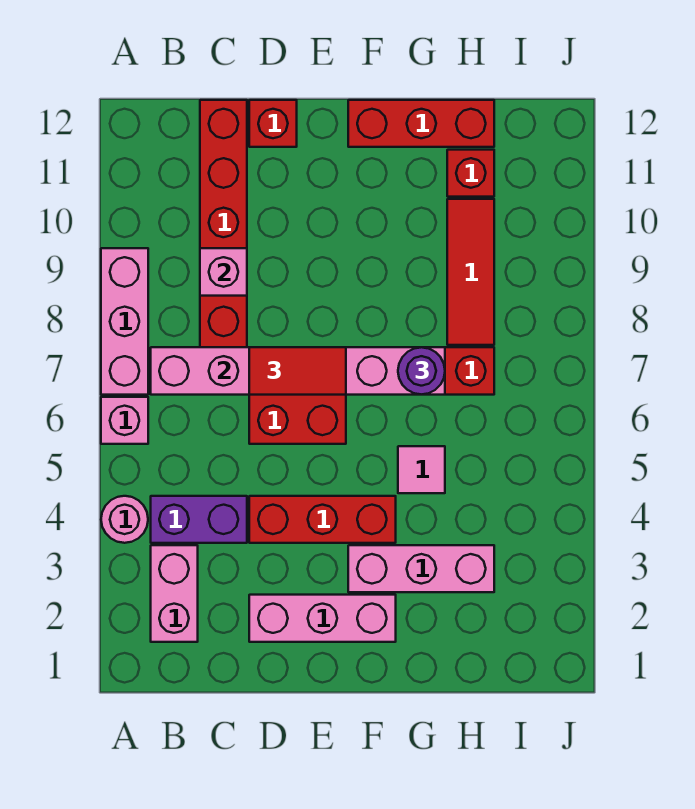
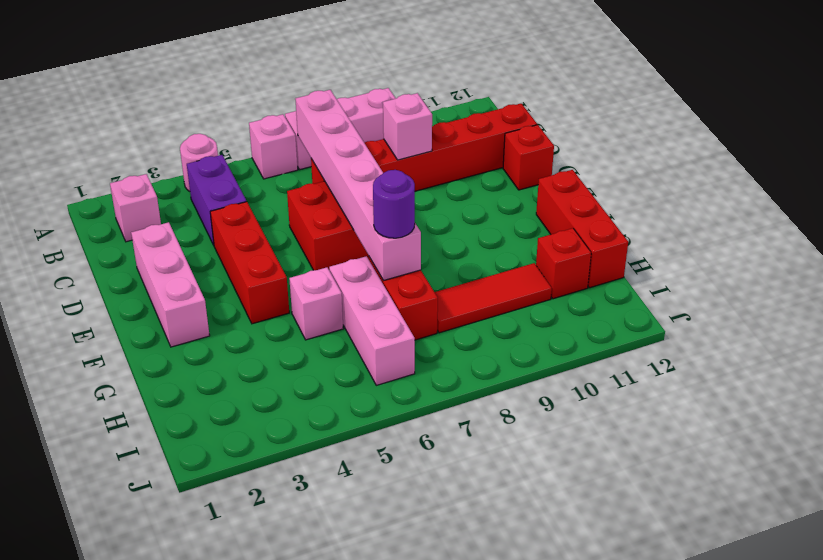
pink brick B2:B3 level 1 -> pink brick B2 level 1
red tile D7:E7 level 3 -> none
pink brick F3:H3 level 1 -> pink brick G6:I6 level 1
pink tile G5 level 1 -> pink brick G5 level 1

